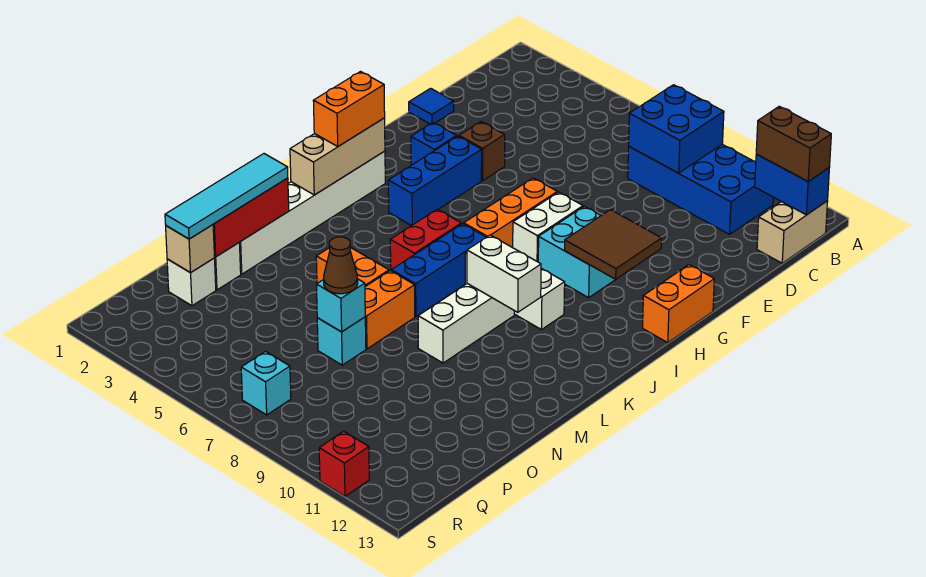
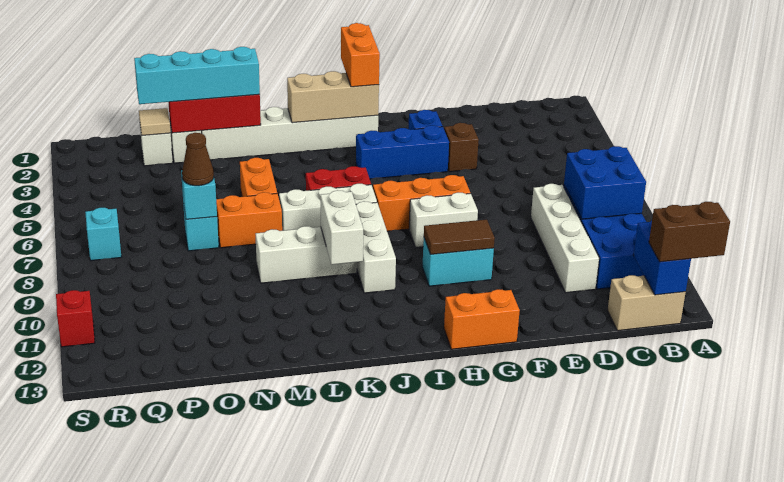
brown brick B12:B13 level 3 -> brown brick A13:B13 level 3
none -> white brick D8:D11 level 1
blue tile E1 level 1 -> none
cyan brick G9:H10 level 1 -> cyan brick G10:H10 level 1
brown tile G10:H11 level 2 -> brown tile G10:H10 level 2
orange brick I2:J2 level 3 -> orange brick I1:I2 level 3
blue brick J7:L7 level 1 -> white brick J7:L7 level 1
cyan tile M2:P2 level 3 -> cyan brick M2:P2 level 3
tan brick P2 level 2 -> tan tile P2 level 2

